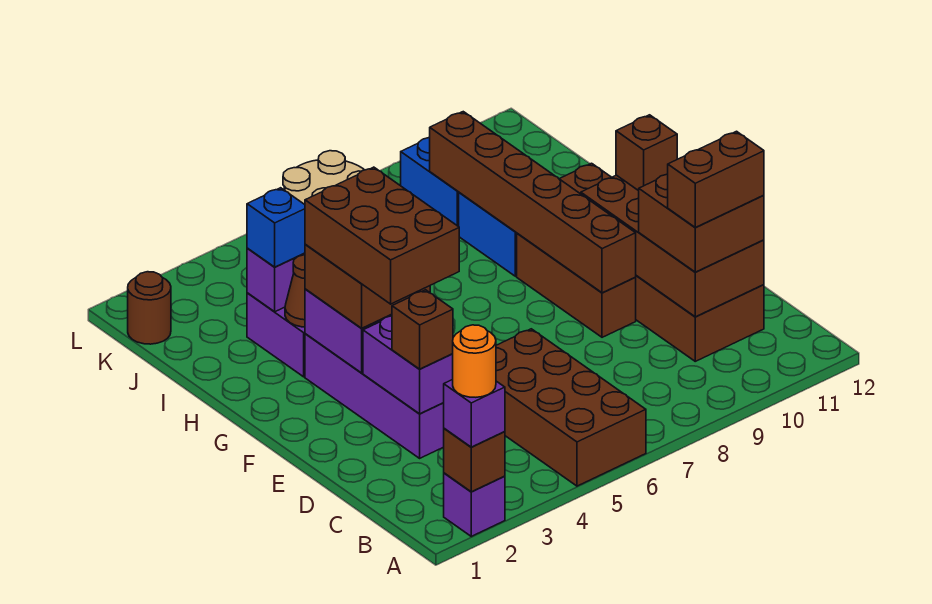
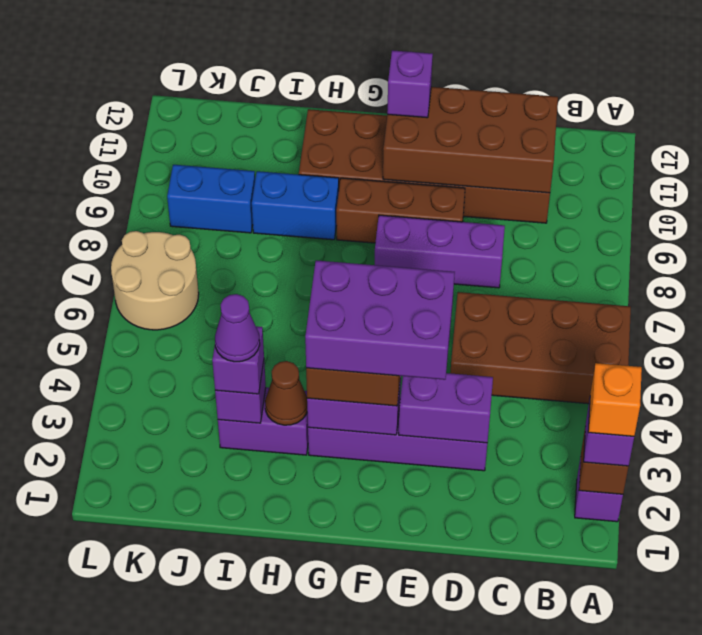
orange round brick A2 level 4 -> orange brick A2 level 4
brown brick C10:D11 level 3 -> none
brown brick C10:C11 level 4 -> none
brown brick D3 level 3 -> none
none -> purple brick D8:F8 level 1
brown brick E3:G4 level 4 -> purple brick E3:G4 level 4
brown brick E9:J9 level 2 -> none
brown brick F11 level 3 -> purple brick F11 level 3
blue brick I3 level 3 -> purple brick I3 level 3
none -> purple cone I3 level 4
brown round brick K1 level 1 -> none

